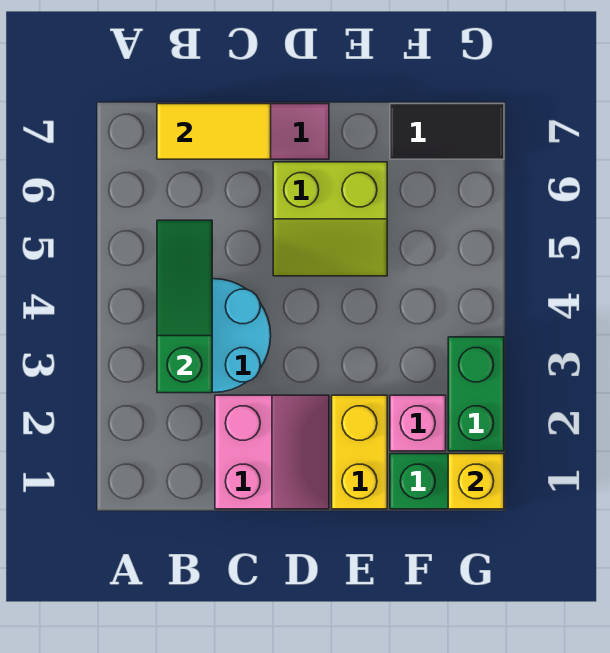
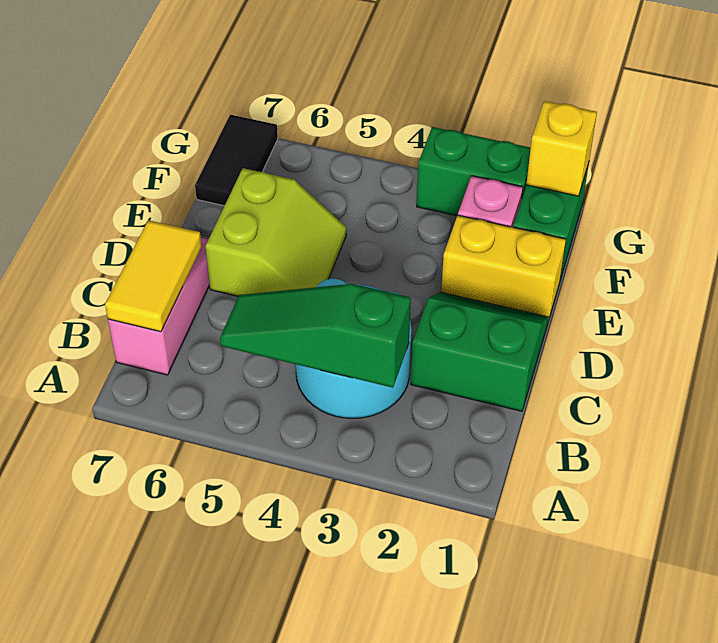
pink slope C1:D2 level 1 top C -> green slope C1:D2 level 1 top C

